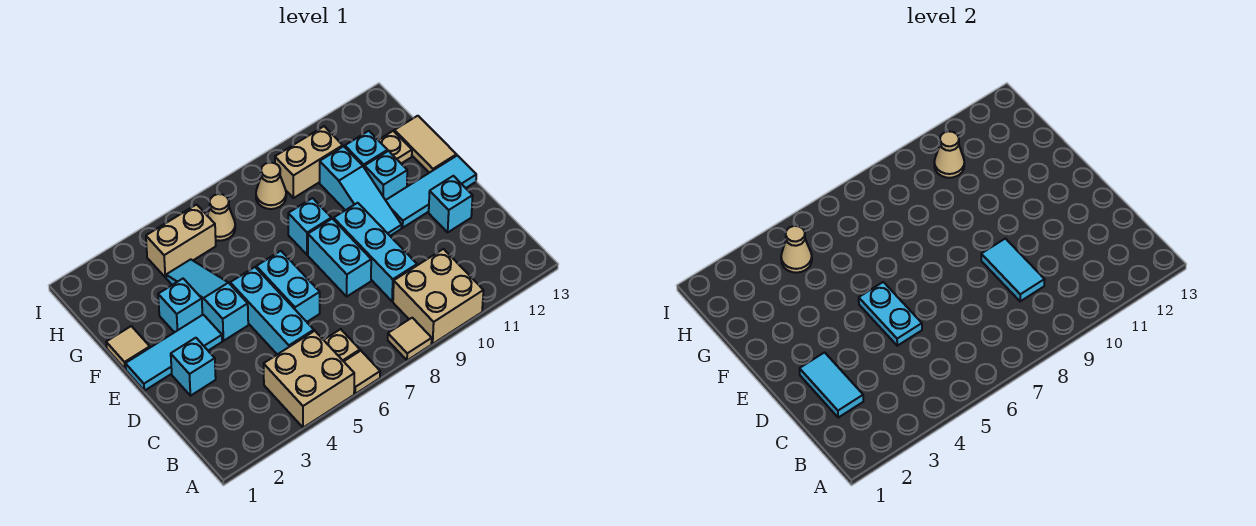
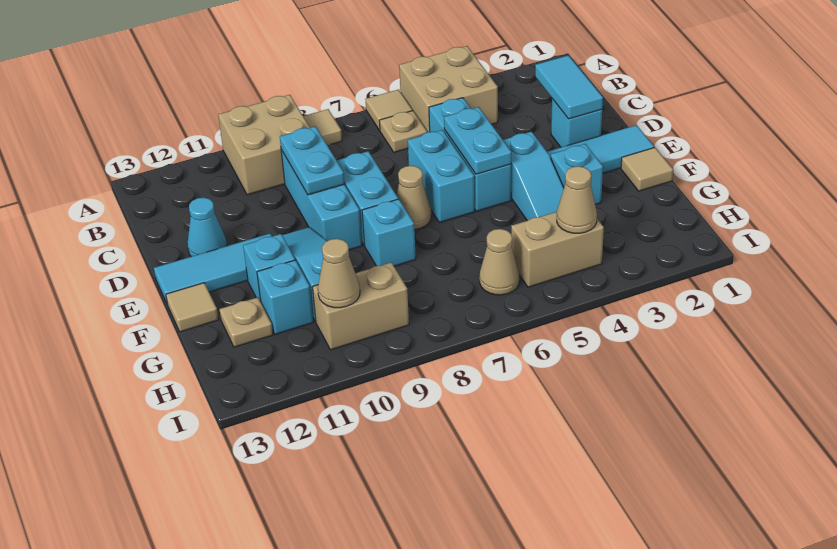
cyan tile C9:D9 level 2 -> cyan plate C9:D9 level 2
cyan brick D12 level 1 -> cyan cone D12 level 1
tan tile F13:G13 level 1 -> tan tile F13 level 1
tan cone H8 level 1 -> tan cone E7 level 1

